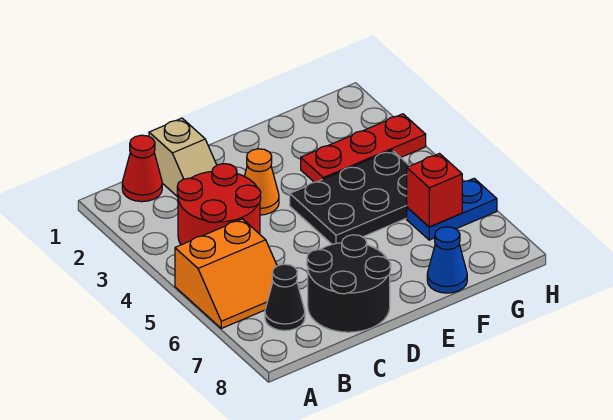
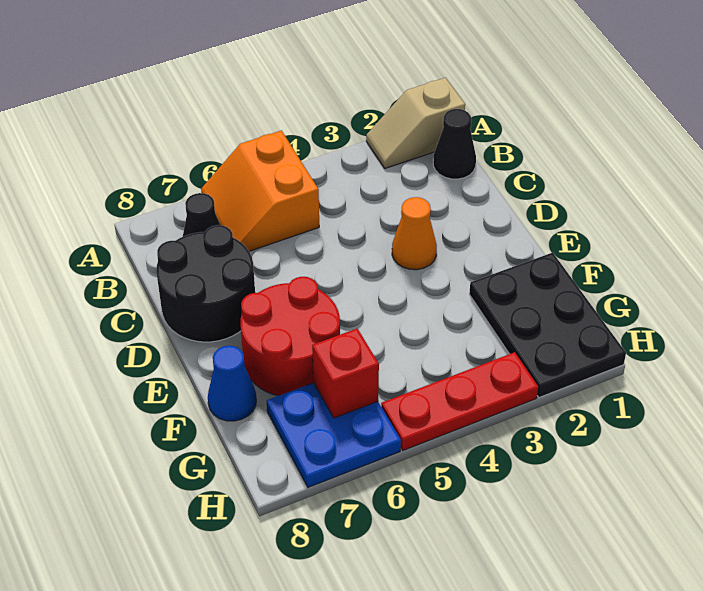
red cone B1 level 1 -> black cone B1 level 1
red round brick B3:C4 level 1 -> red round brick E6:F7 level 1
tan slope C1:C2 level 1 top 1 -> tan slope A1:A2 level 1 top 1
black plate E4:G5 level 1 -> black plate F1:H2 level 1
red plate F3:H3 level 1 -> red plate H3:H5 level 1
blue plate G6:H6 level 1 -> blue plate G6:H7 level 1

